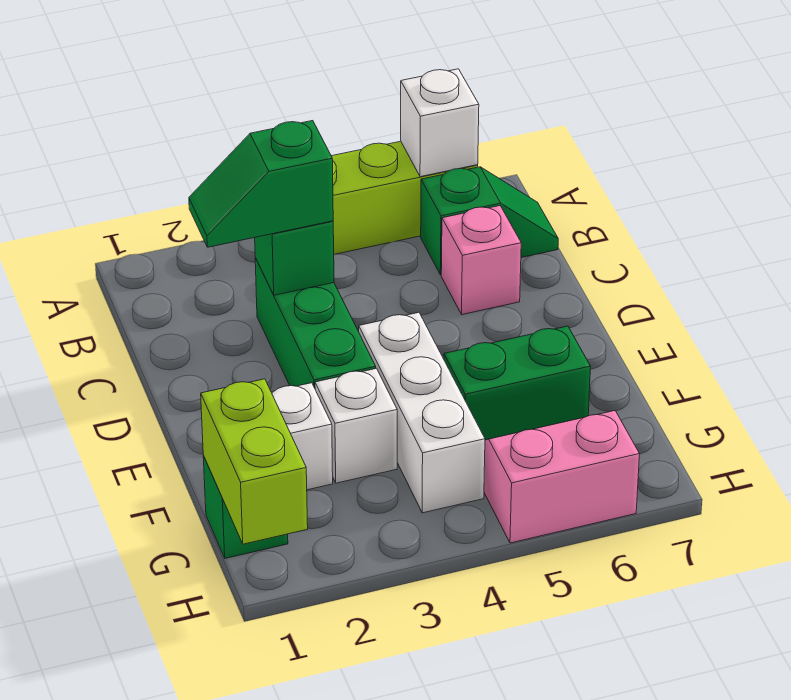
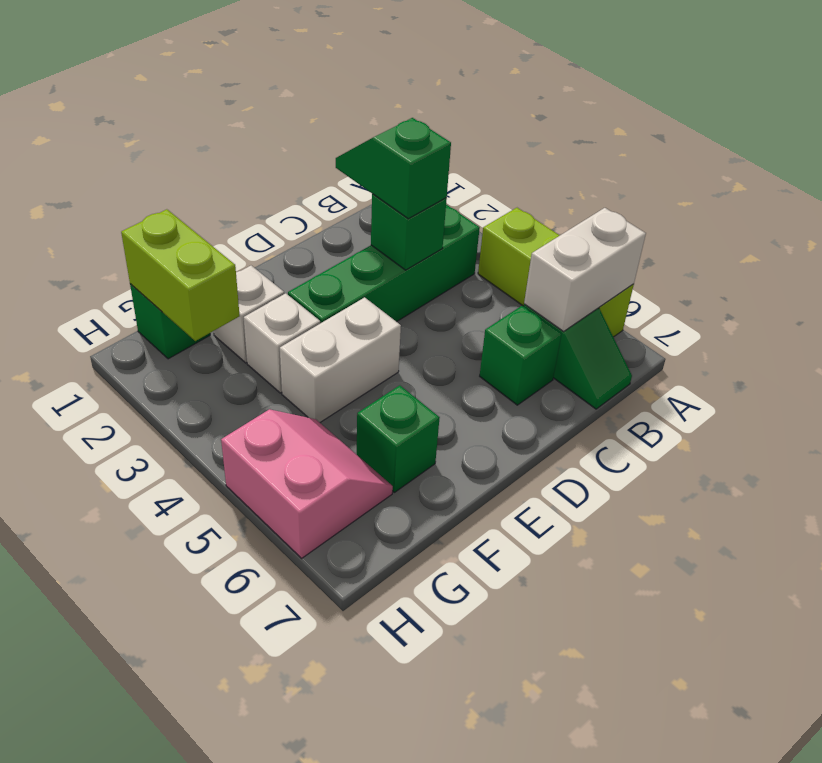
white brick A6 level 2 -> white brick A6:B6 level 2
green brick C3:E3 level 1 -> green brick B3:E3 level 1
pink brick C6 level 1 -> green brick C6 level 1
white brick E4:G4 level 1 -> white brick E4:F4 level 1
green brick F5:F6 level 1 -> green brick F6 level 1
lime brick G1:H1 level 2 -> lime brick G1:G2 level 2

